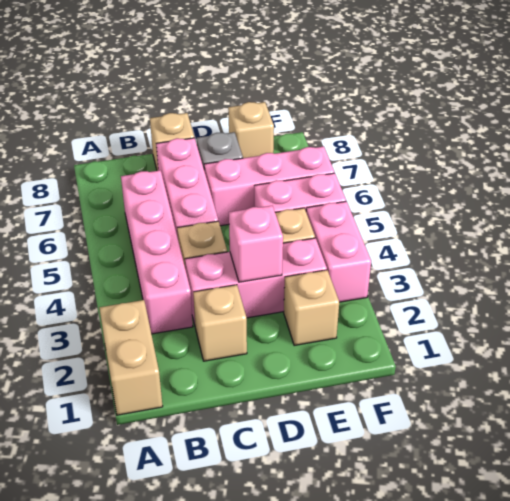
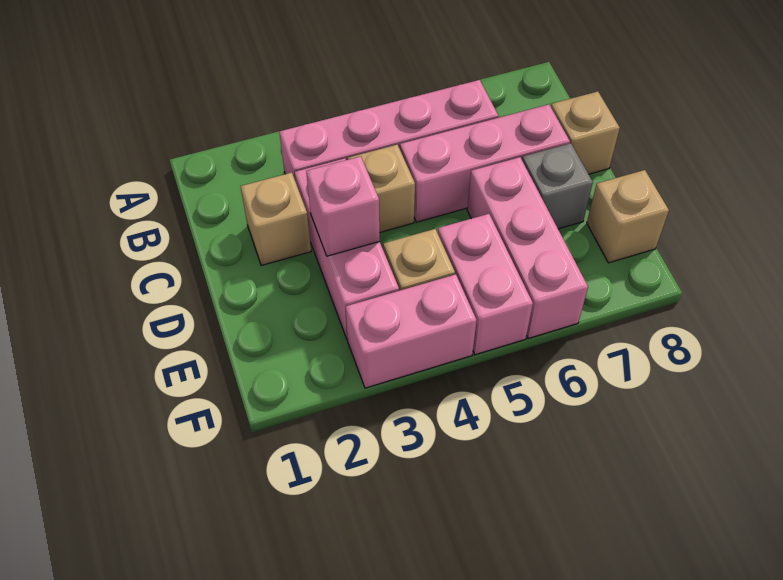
tan brick A1:A2 level 1 -> none
tan brick E2 level 1 -> none

